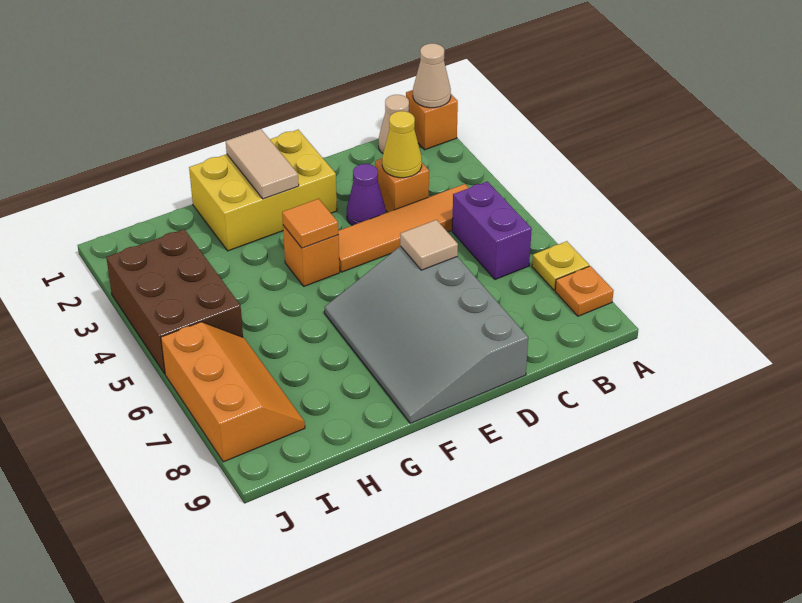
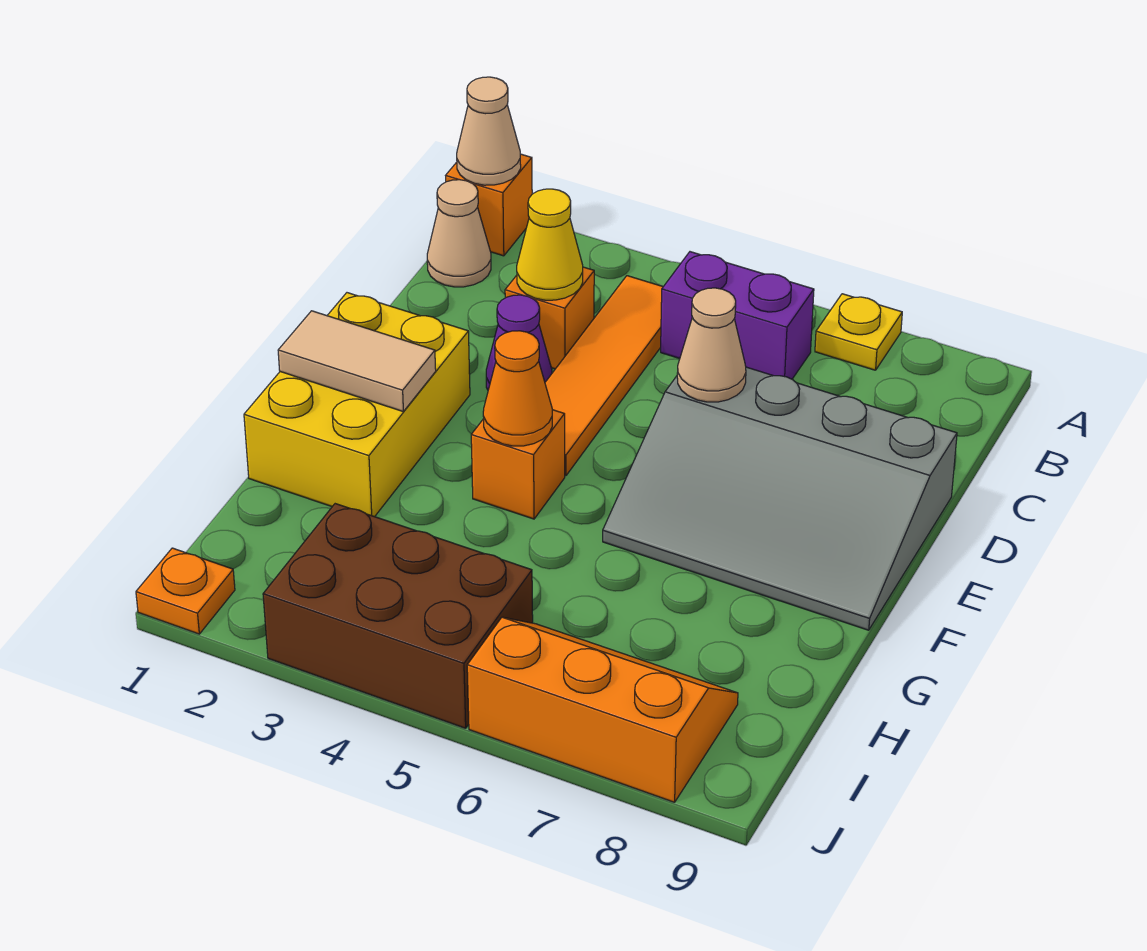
orange plate A8 level 1 -> orange plate J1 level 1
tan tile D6 level 2 -> tan cone D6 level 2
orange tile F4 level 2 -> orange cone F4 level 2

